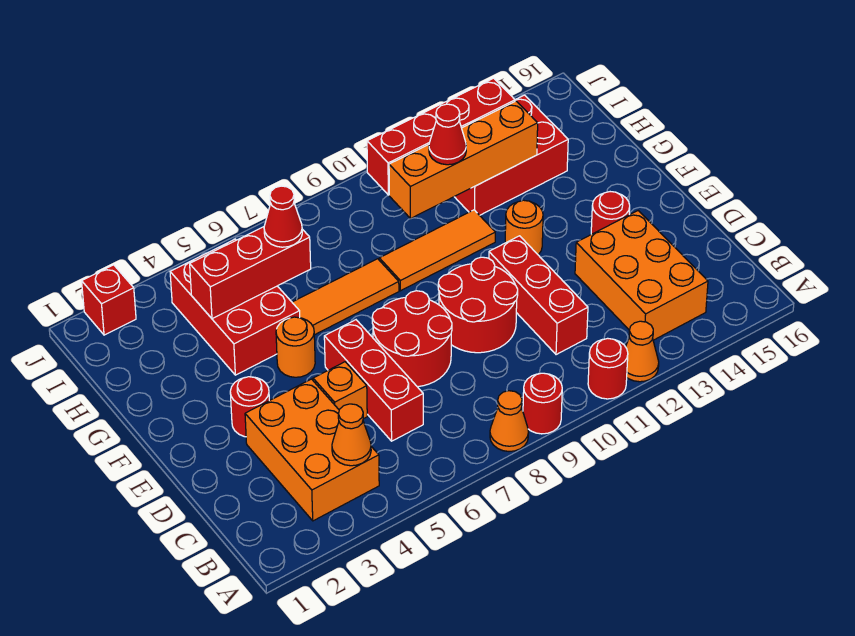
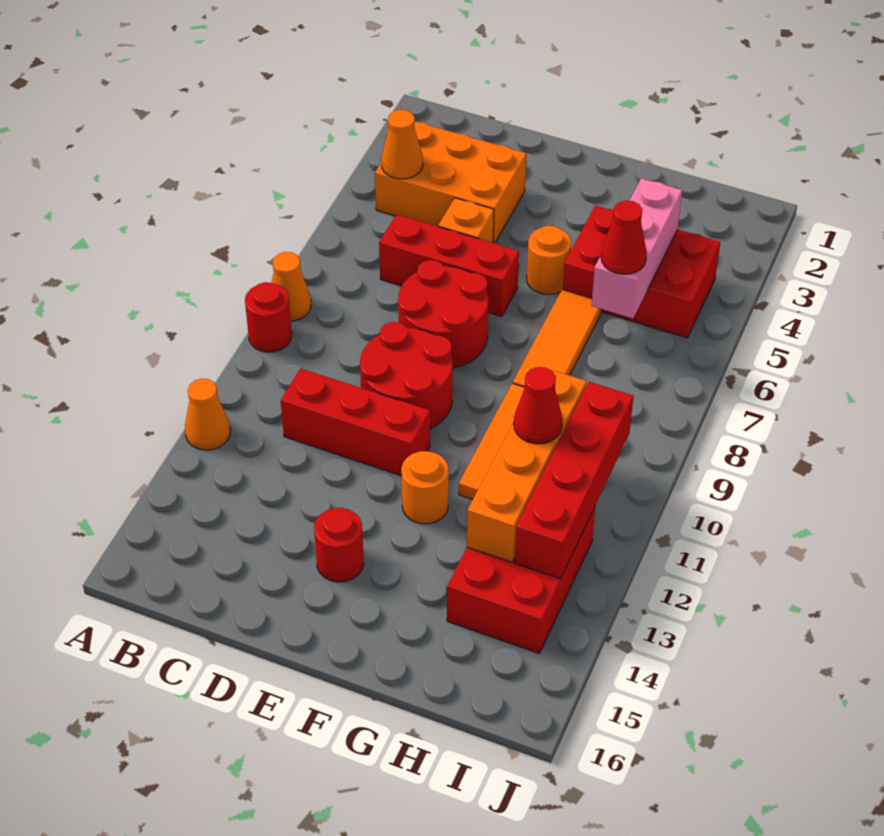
red round brick A11 level 1 -> none
orange brick B13:D14 level 1 -> none
red round brick E3 level 1 -> none
red brick H4:H6 level 2 -> pink brick H4:H6 level 2
red brick J2 level 1 -> none

